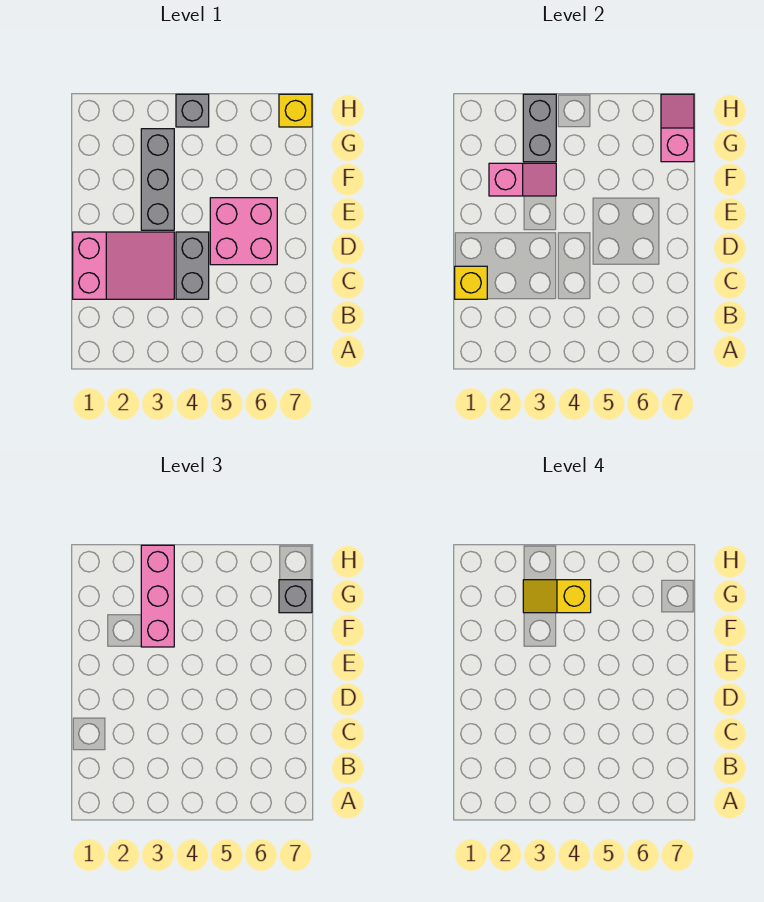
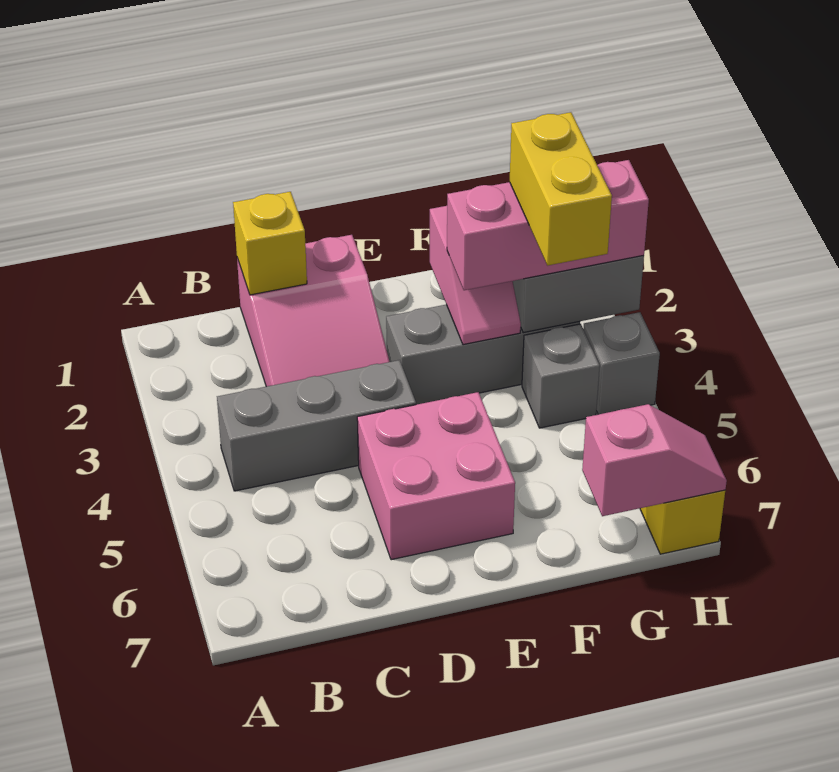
grey brick C4:D4 level 1 -> grey brick B4:D4 level 1
yellow slope G3:G4 level 4 top 4 -> yellow brick G3:G4 level 4
grey brick G7 level 3 -> grey brick G4 level 1

